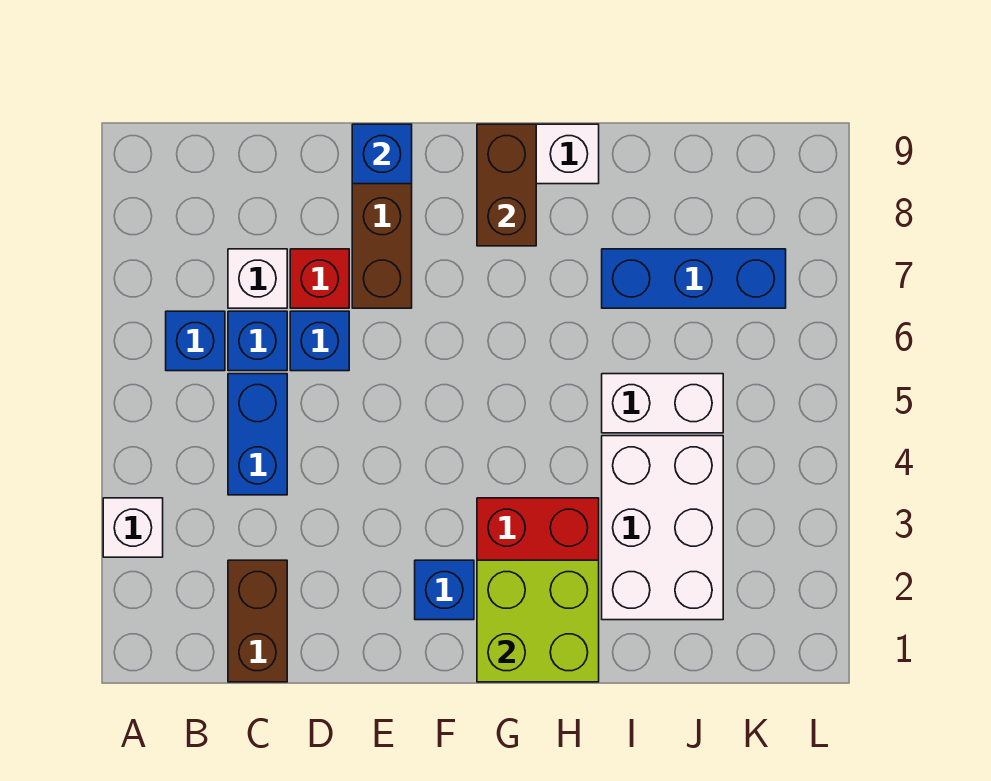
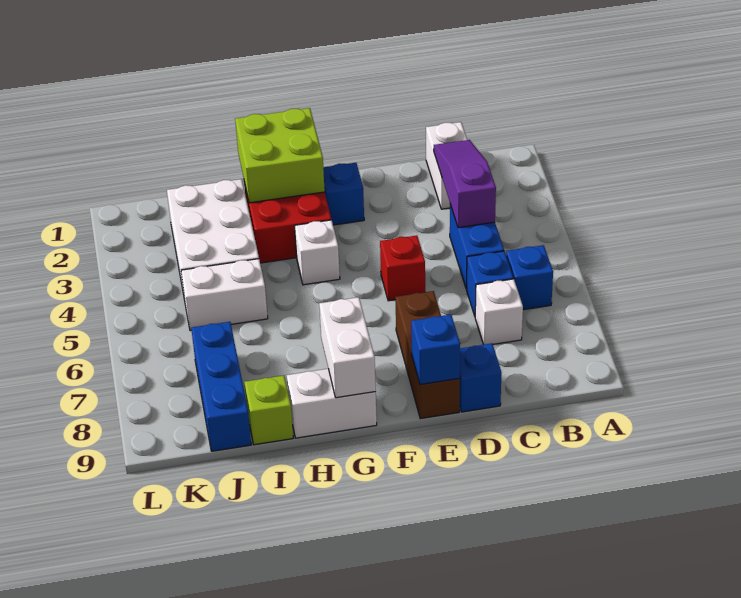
white brick A3 level 1 -> white brick G4 level 1
brown brick C1:C2 level 1 -> white brick C1:C2 level 1
none -> purple slope C2:C4 level 2 top 4
blue brick D6 level 1 -> blue brick D9 level 1
red brick D7 level 1 -> red brick E5 level 1
brown brick G8:G9 level 2 -> white brick G8:G9 level 2
blue brick I7:K7 level 1 -> blue brick J7:J9 level 1
none -> lime brick I9 level 1

